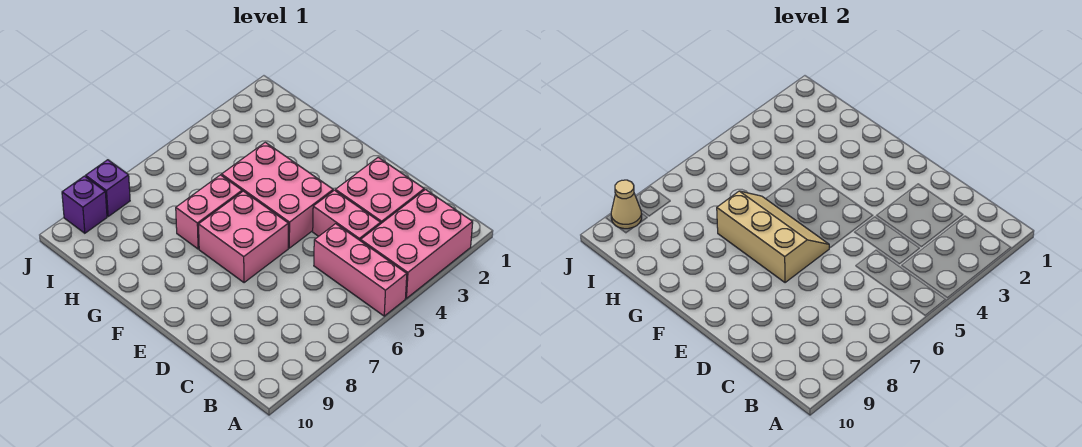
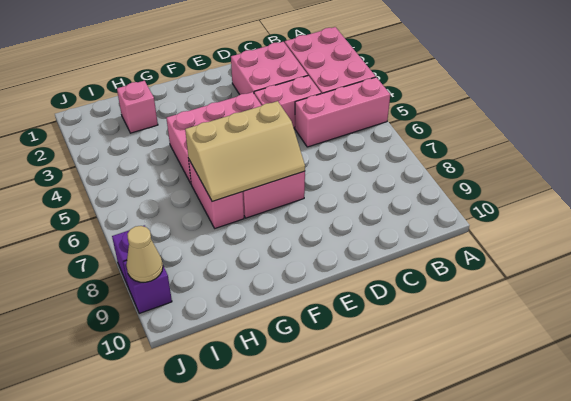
tan slope E6:G7 level 2 top 7 -> tan slope E6:G7 level 2 top 6
none -> pink brick H2 level 1

